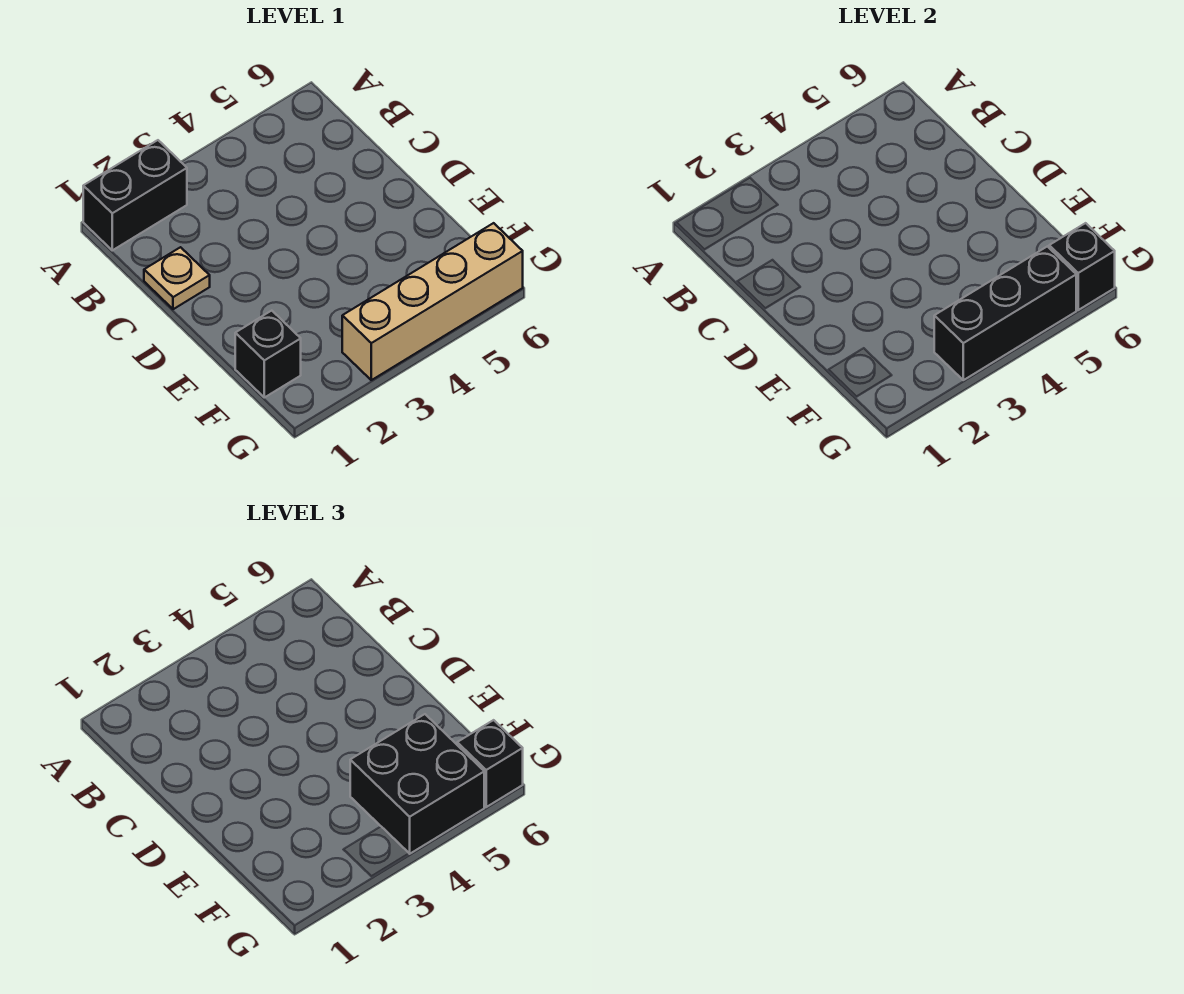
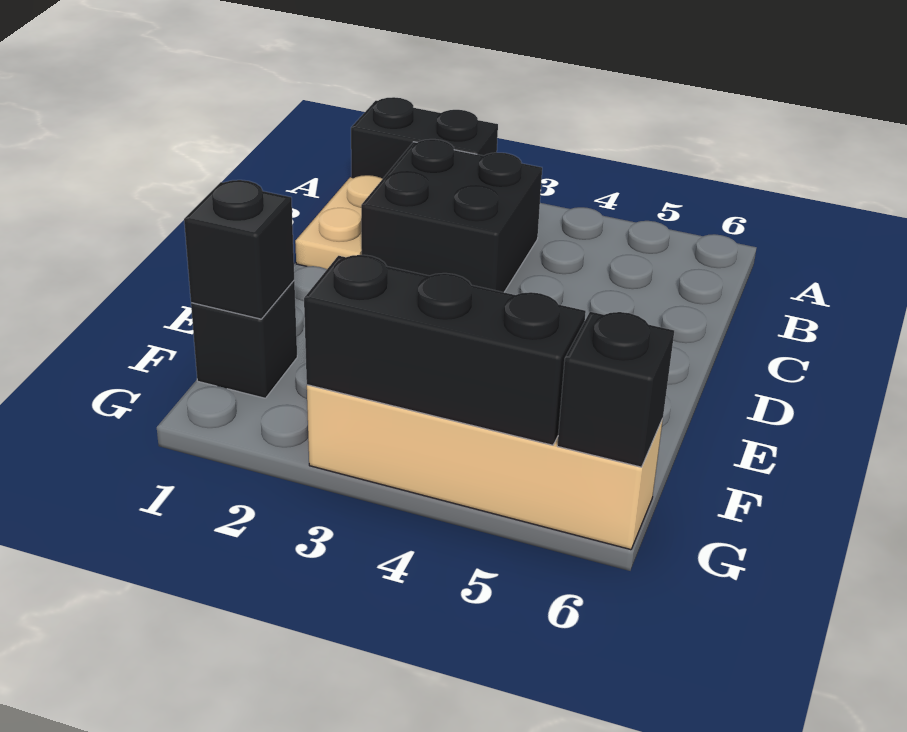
tan plate C1 level 1 -> tan plate B1:C1 level 1
black brick F4:G5 level 3 -> black brick B2:C3 level 1
black brick G6 level 3 -> black brick F1 level 2

